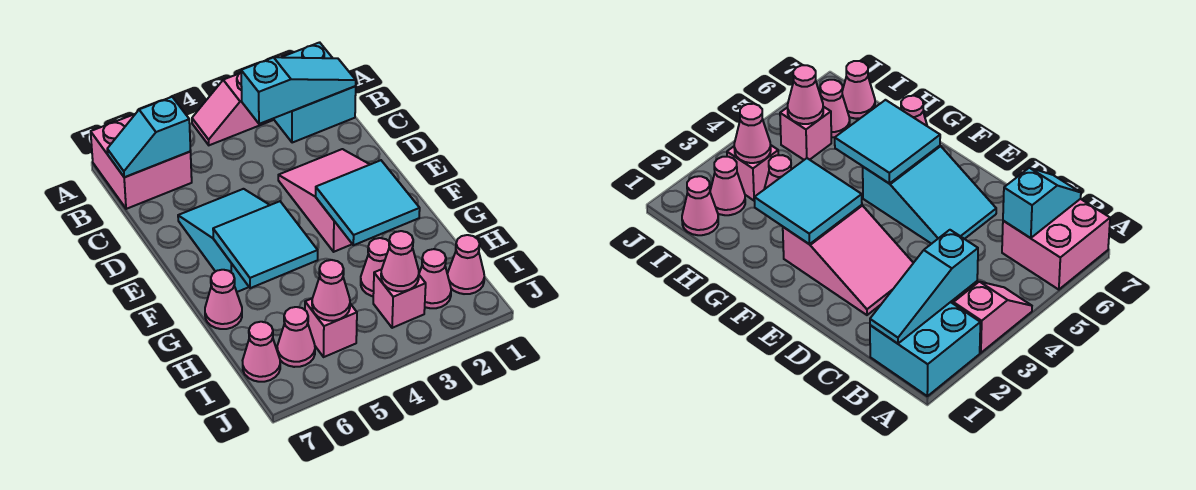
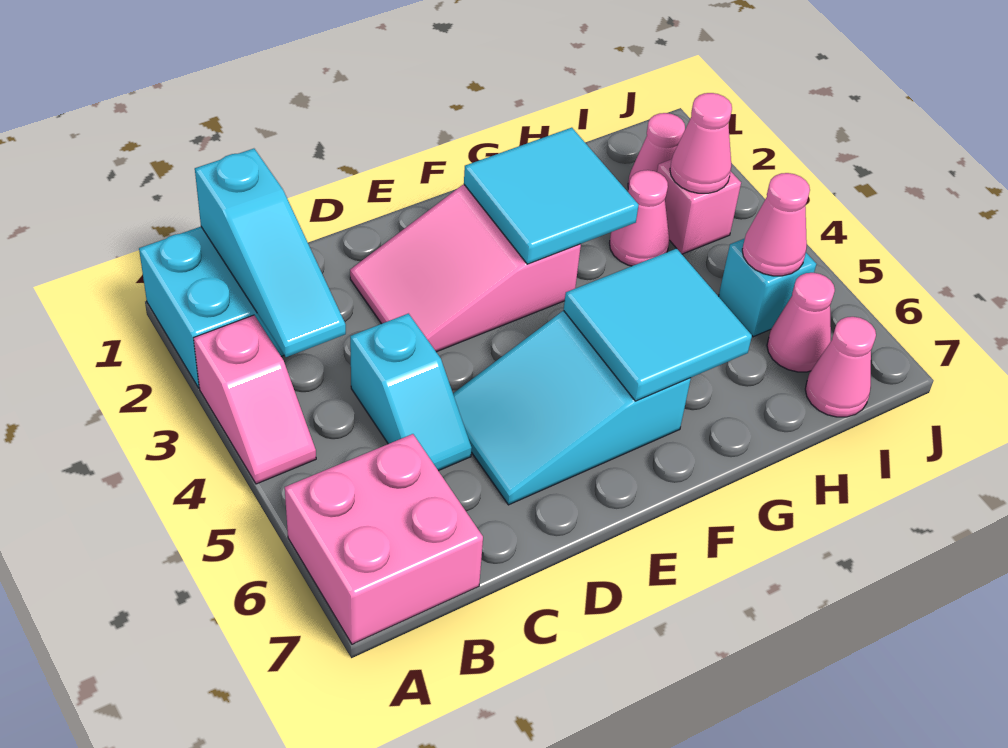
cyan slope B1:B3 level 2 top 3 -> cyan slope B1:B3 level 2 top 1
cyan slope B6:B7 level 2 top 6 -> cyan slope C4:C5 level 1 top 4
pink cone G7 level 1 -> none
pink cone I1 level 1 -> none
pink brick I5 level 1 -> cyan brick I5 level 1

